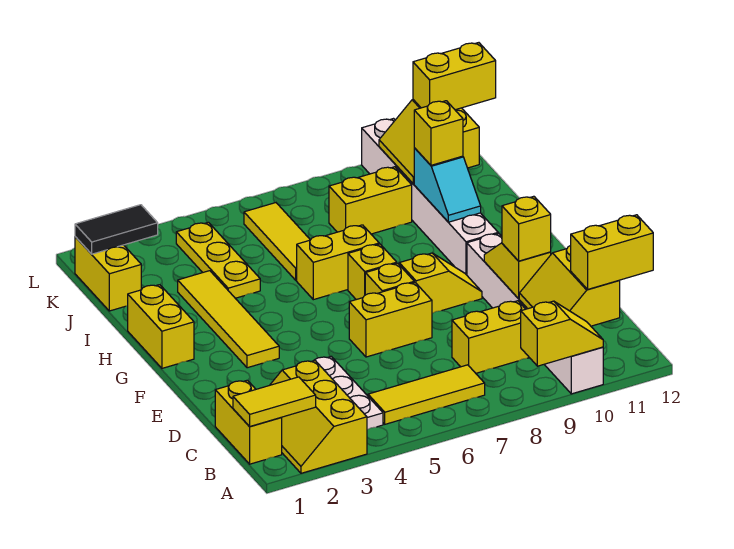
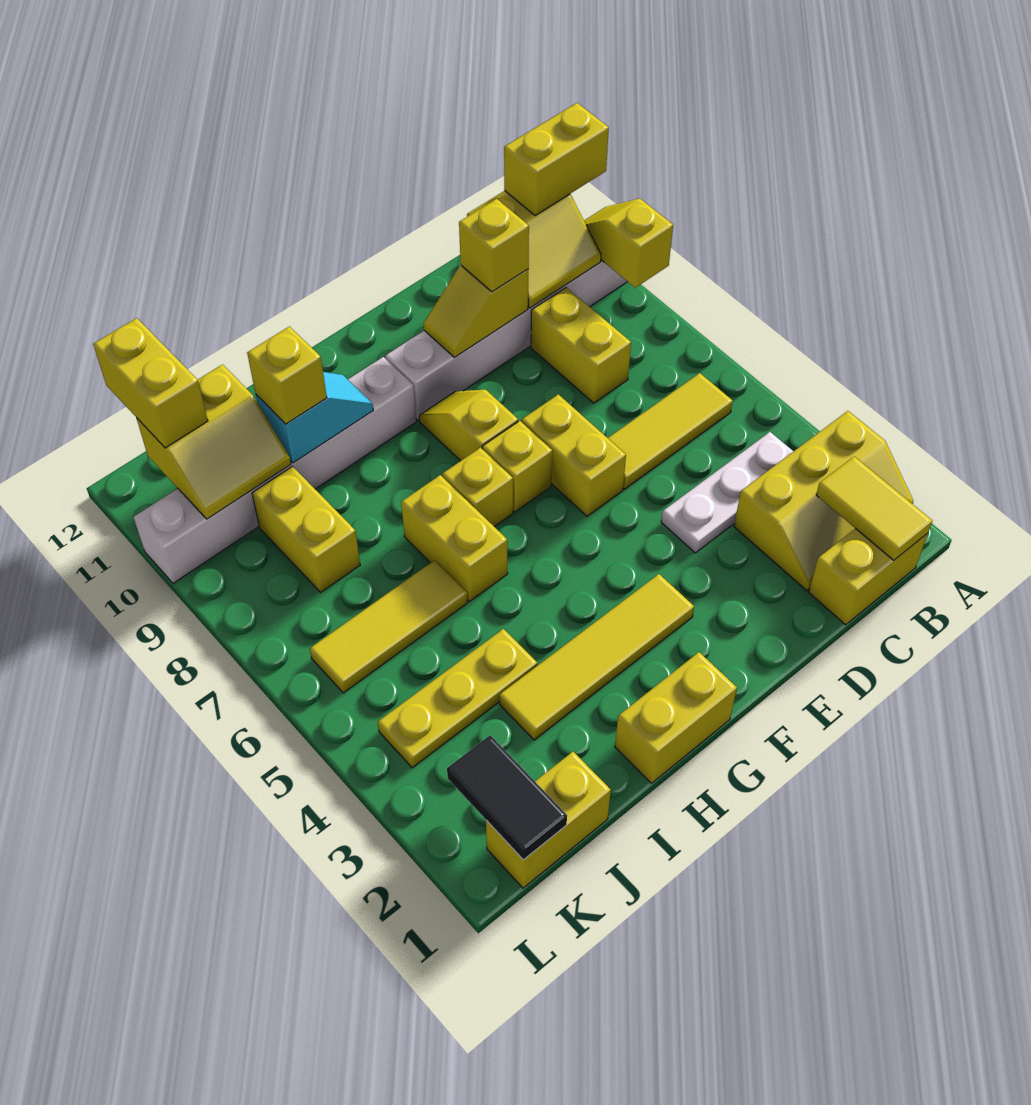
yellow tile B5:B7 level 1 -> yellow tile B6:D6 level 1
yellow brick B11:B12 level 3 -> yellow brick A11:B11 level 3

